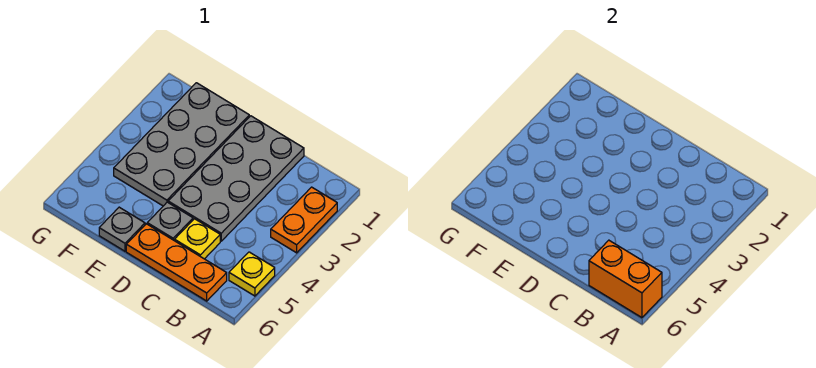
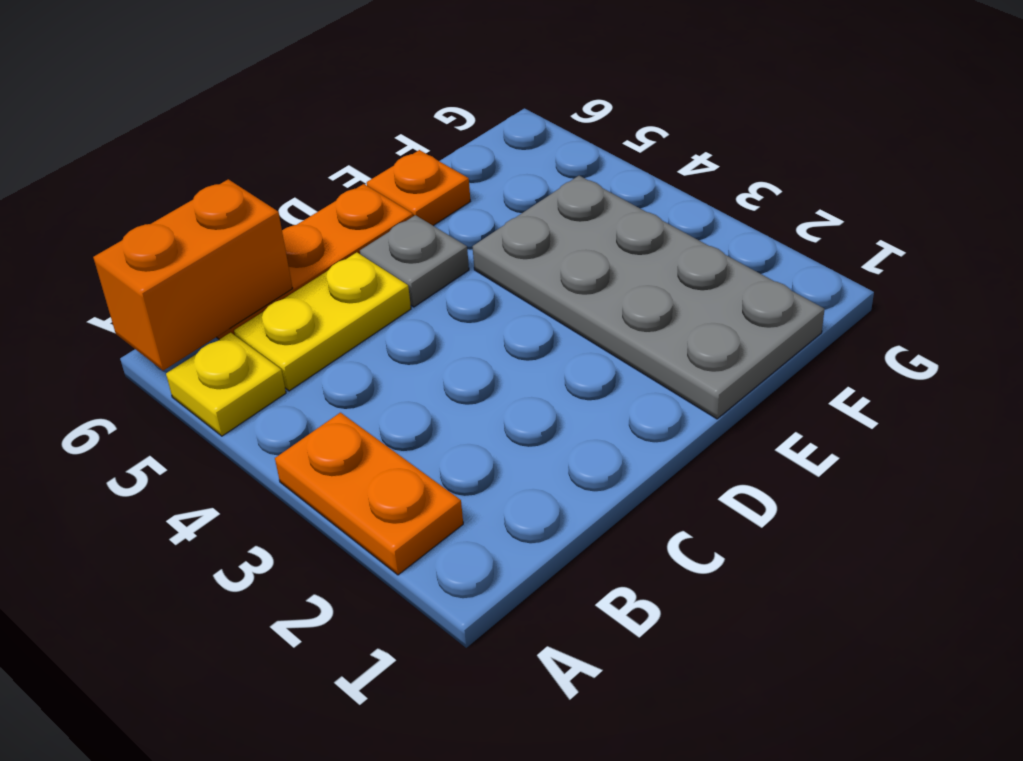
grey plate C1:D4 level 1 -> none
yellow plate C5 level 1 -> yellow plate B5:C5 level 1
grey plate E6 level 1 -> orange plate E6 level 1

